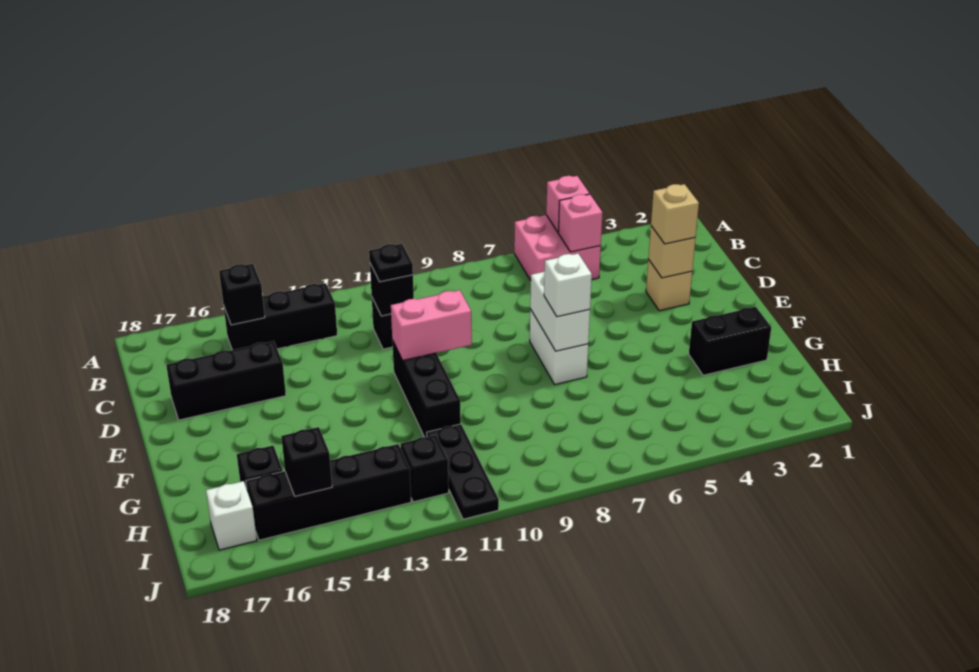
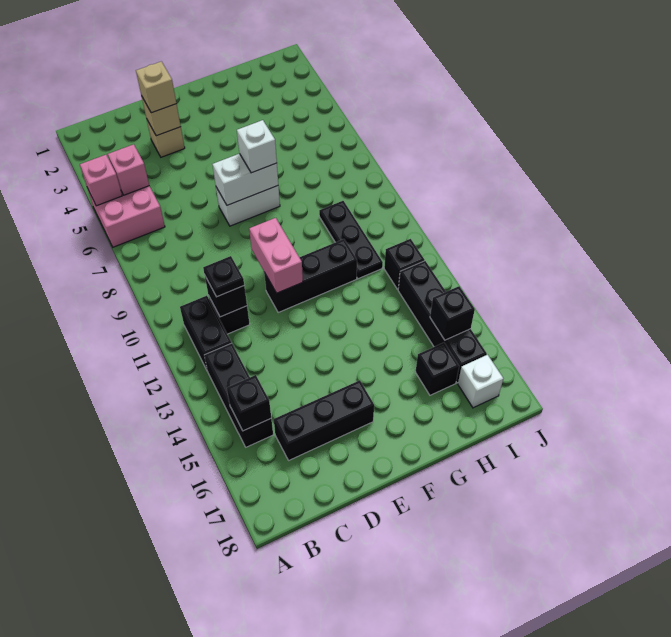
black brick D15:D17 level 1 -> black brick C16:E16 level 1
black brick G2:G3 level 1 -> black brick B11:B12 level 1
black plate H11:J11 level 1 -> black plate H9:H11 level 1

